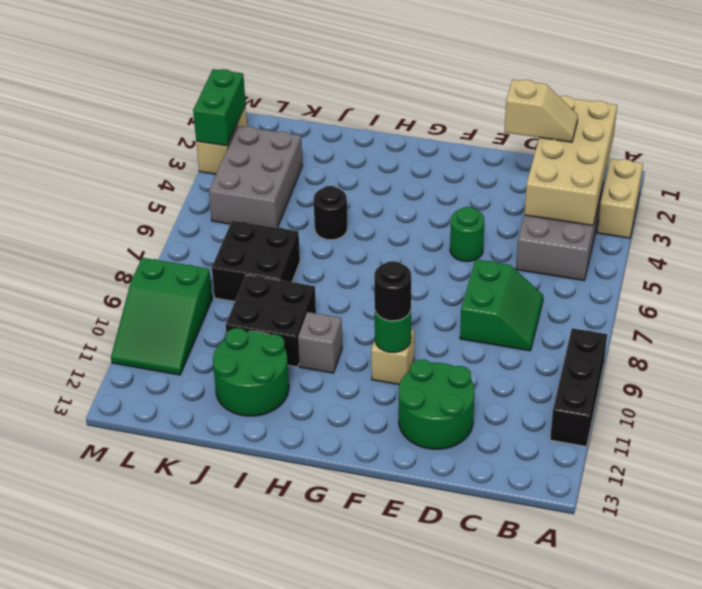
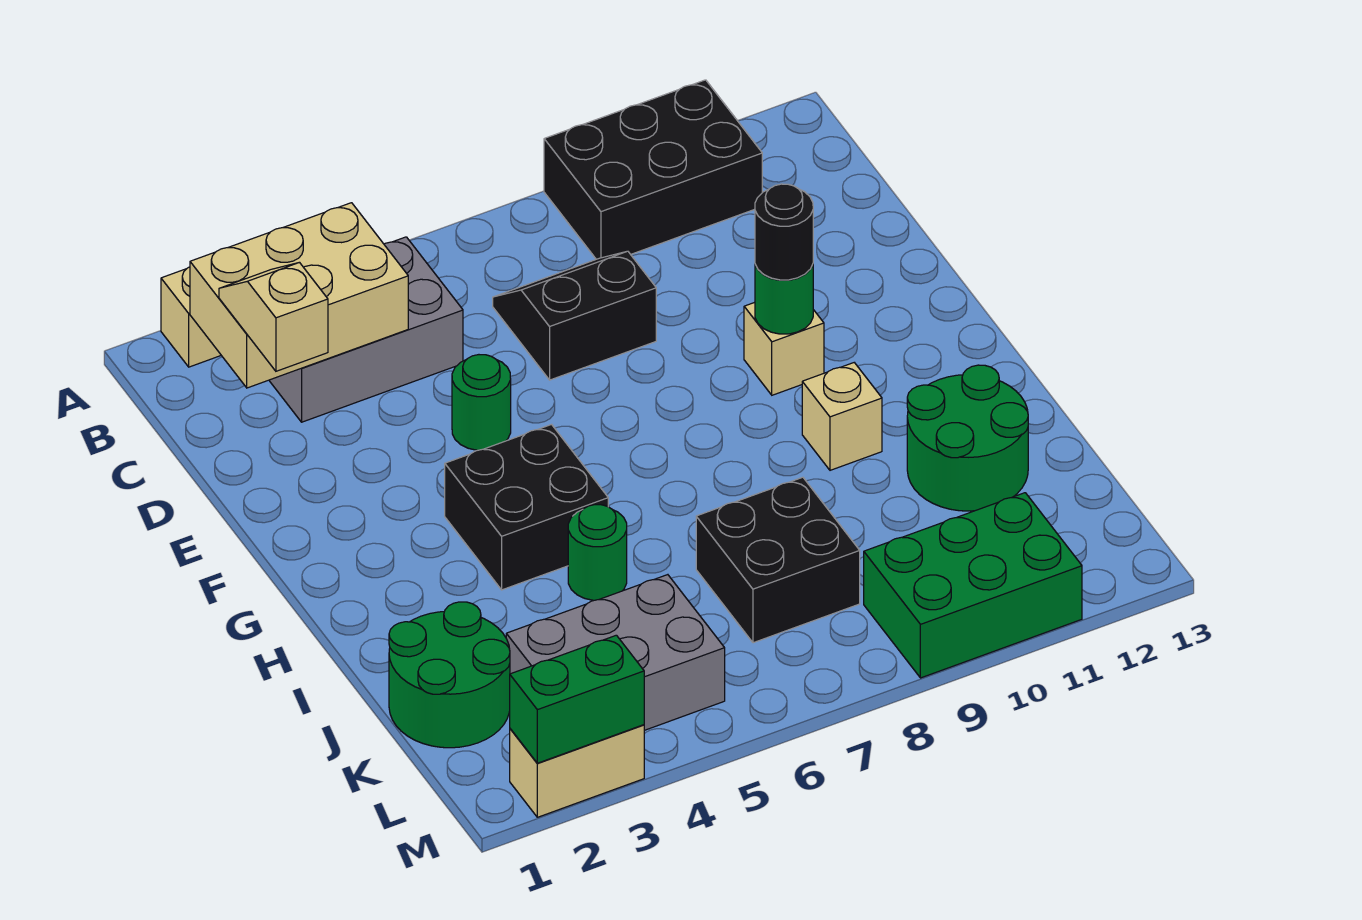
black brick A9:A11 level 1 -> black brick A9:B11 level 1
tan brick B1:C4 level 2 -> tan brick B2:C4 level 2
green slope C7:D8 level 1 top D -> black slope C7:D8 level 1 top D
green round brick D11:E12 level 1 -> green round brick J1:K2 level 1
grey brick H10 level 1 -> tan brick H10 level 1
black round brick I5 level 1 -> green round brick I5 level 1
black brick I9:J10 level 1 -> black brick G4:H5 level 1
green slope L9:M11 level 1 top 9 -> green brick L9:M11 level 1

